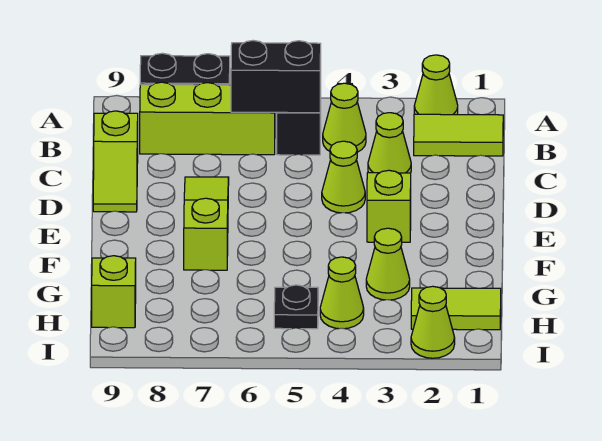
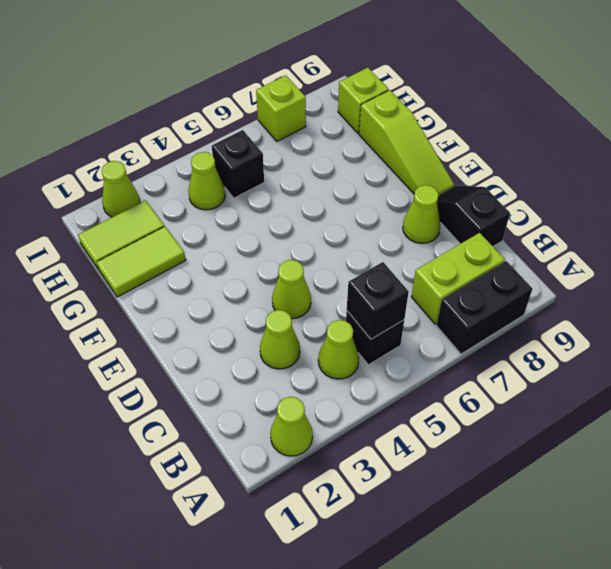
lime tile B1:B2 level 1 -> lime tile G1:G2 level 1
black brick B5:B6 level 2 -> black brick B5 level 2
lime brick B6:B8 level 1 -> lime brick B7:B8 level 1
lime slope C9:D9 level 1 top C -> black slope C9:D9 level 1 top C
lime slope D7:F7 level 1 top F -> lime slope E9:G9 level 1 top G
lime brick E3 level 1 -> lime brick I7 level 1
lime cone G3 level 1 -> lime cone D8 level 1
black plate H5 level 1 -> black brick H5 level 1

